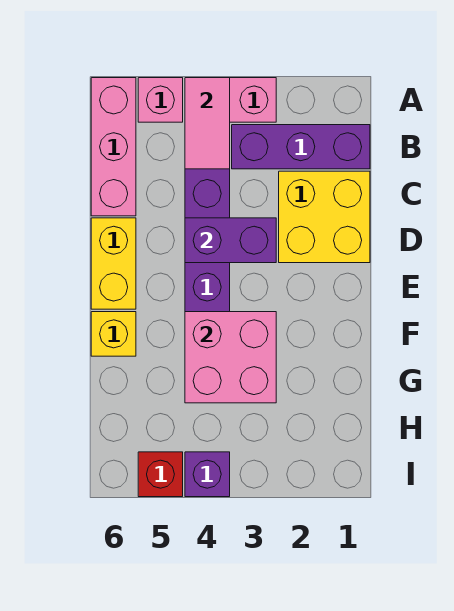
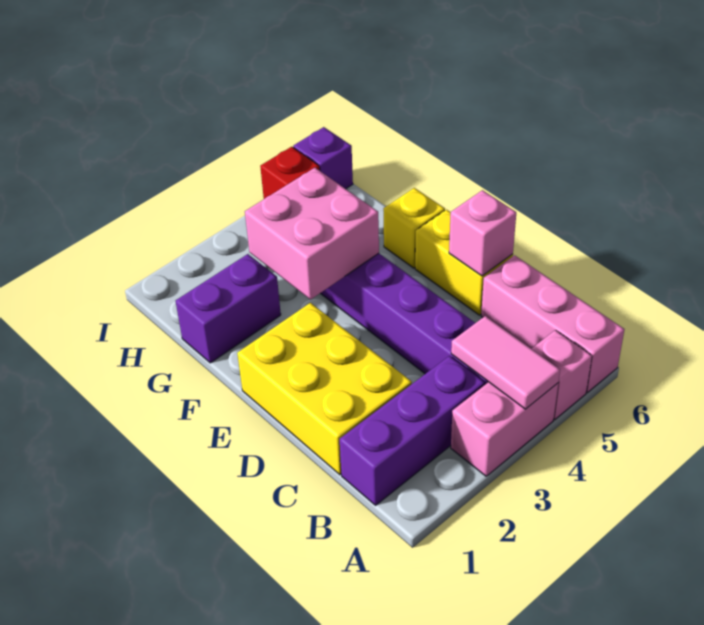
yellow brick C1:D2 level 1 -> yellow brick C1:E2 level 1
purple brick D3:D4 level 2 -> purple brick G1:G2 level 1
none -> pink brick D6 level 2
purple brick I4 level 1 -> purple brick I6 level 1

